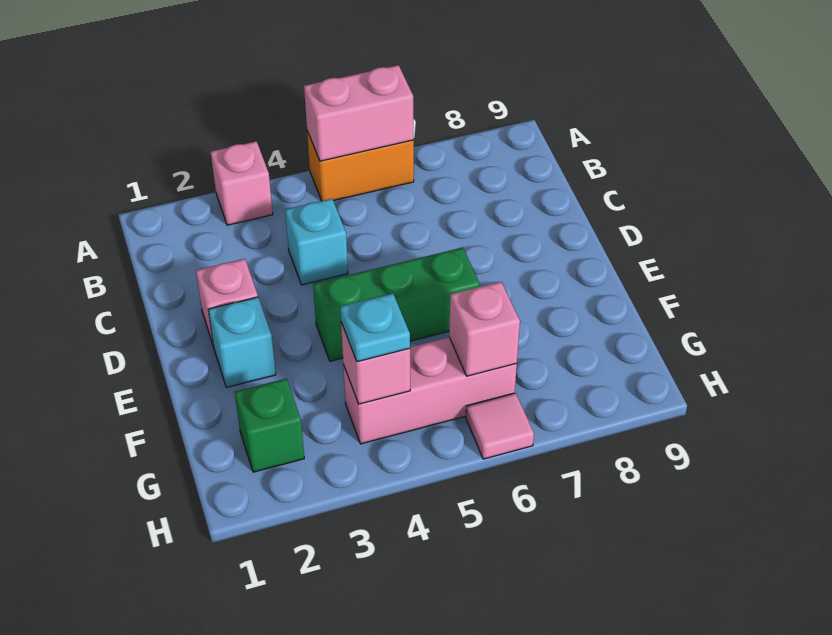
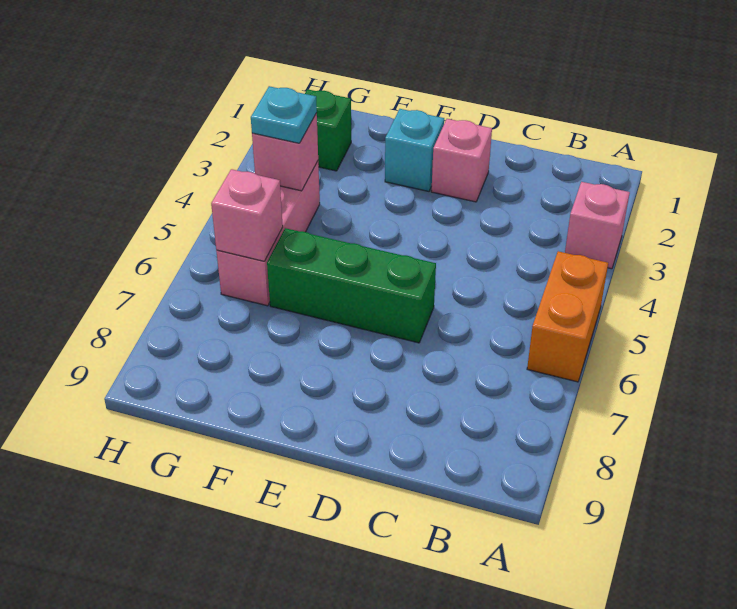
pink brick A5:A6 level 2 -> none
cyan brick C4 level 1 -> none
green brick E4:E6 level 1 -> green brick D6:F6 level 1
pink tile H6 level 1 -> none

